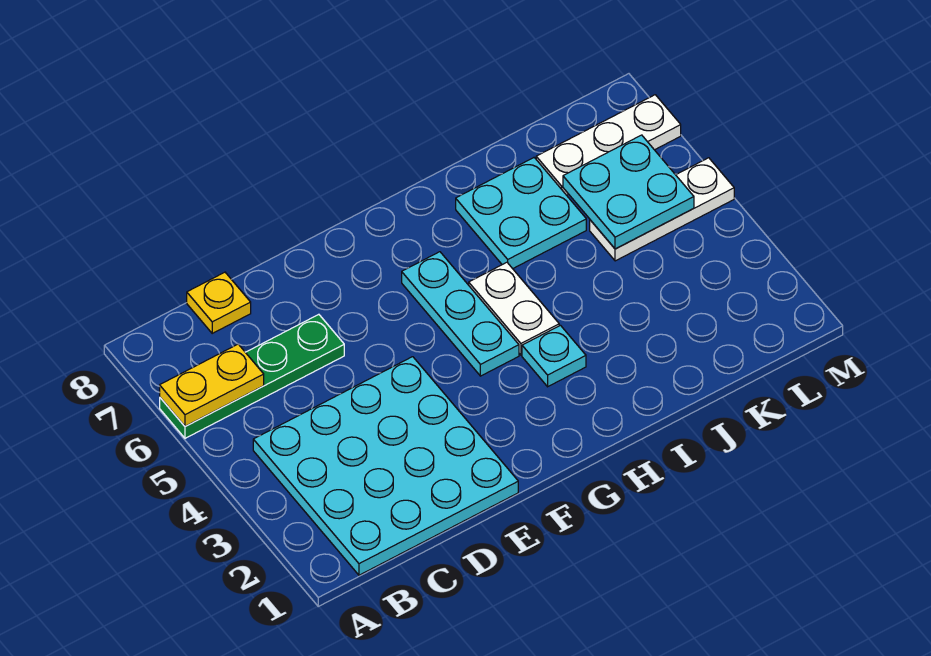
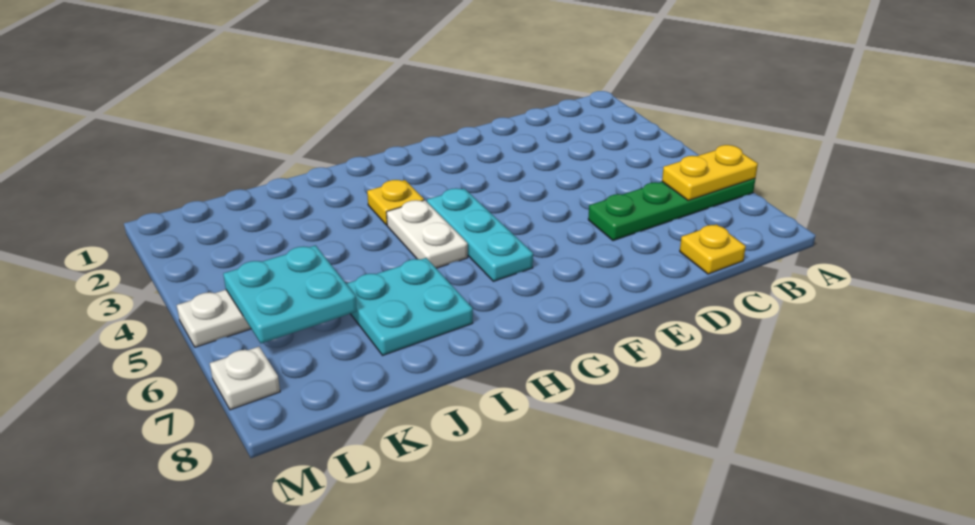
cyan plate B1:E4 level 1 -> none
cyan plate H3 level 1 -> yellow plate H3 level 1
white plate K7:M7 level 1 -> white plate M7 level 1

